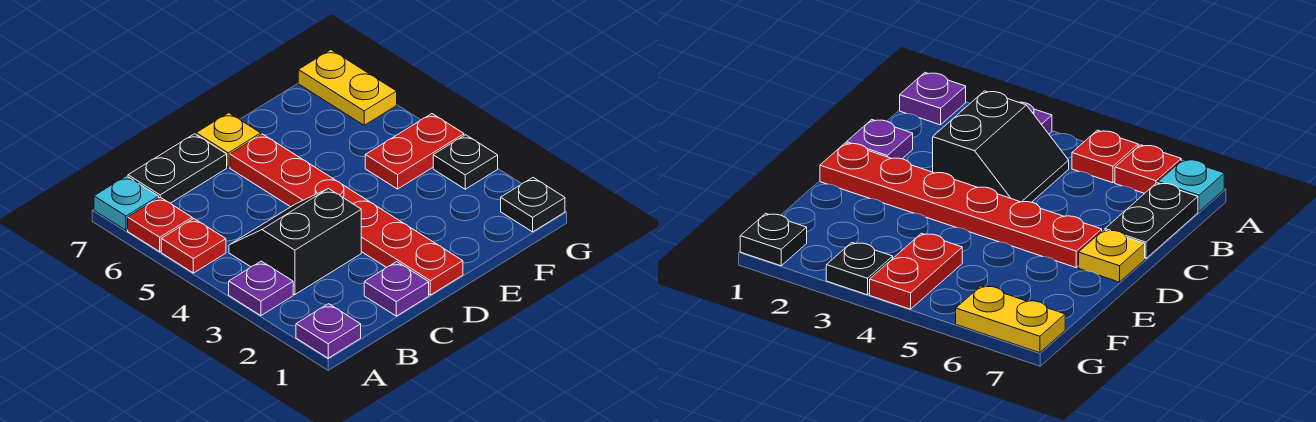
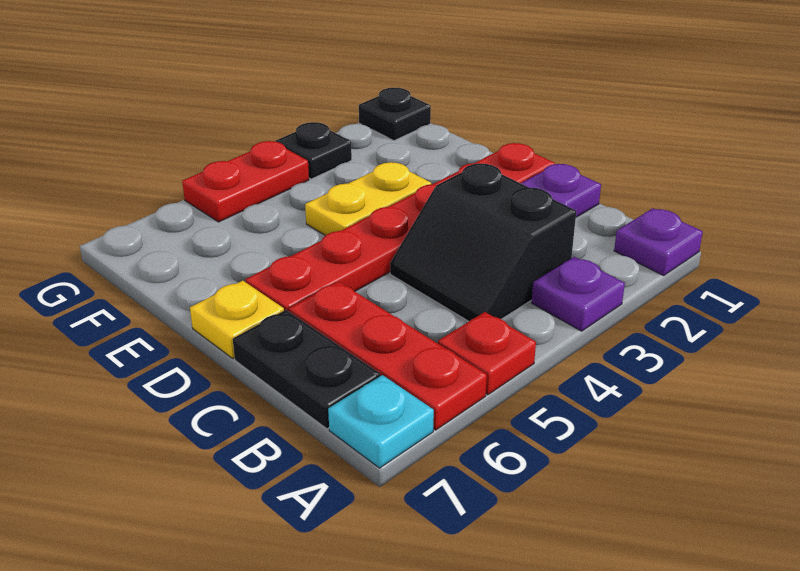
red plate A6 level 1 -> red plate A6:C6 level 1
red plate F4:G4 level 1 -> red plate G4:G5 level 1
yellow plate G6:G7 level 1 -> yellow plate E3:E4 level 1

